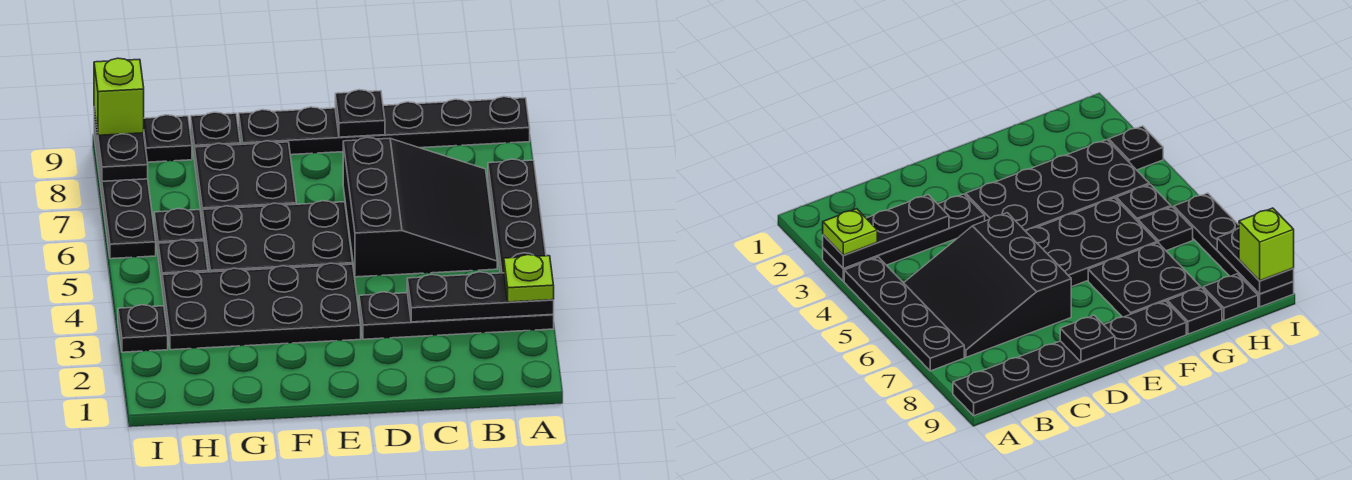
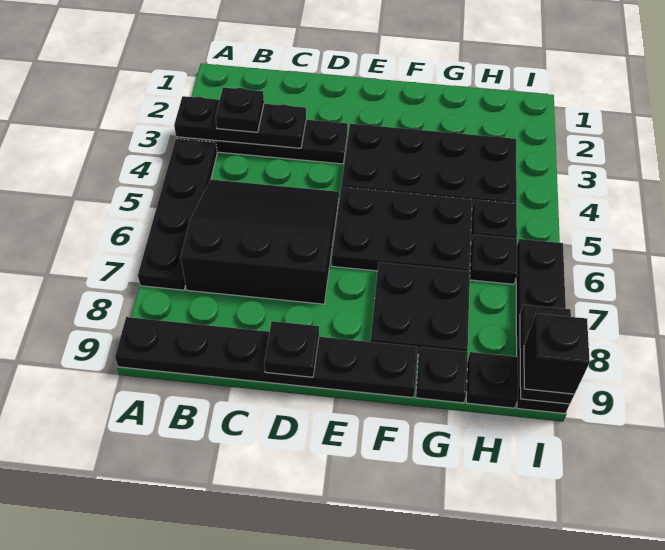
lime plate A3 level 3 -> none
black slope B5:D7 level 1 top D -> black slope B5:D7 level 1 top 7
black plate I3 level 1 -> black plate B3 level 3
lime brick I9 level 3 -> black brick I9 level 3

